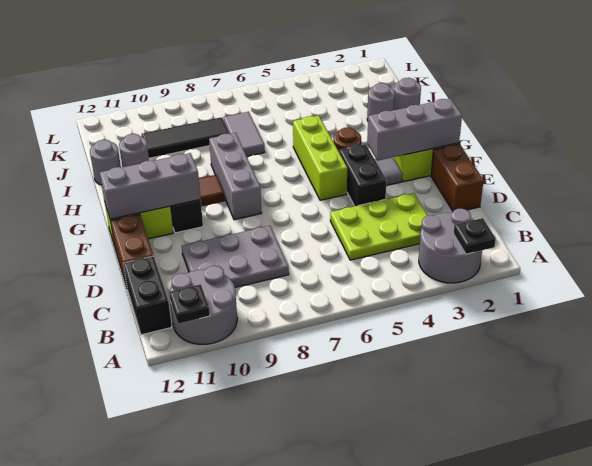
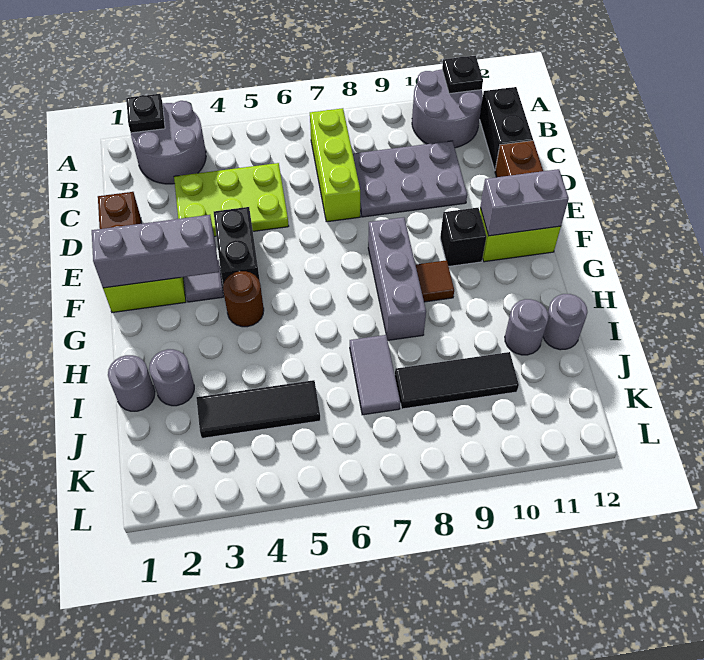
lime brick F5:H5 level 1 -> lime brick B7:D7 level 1
grey brick F10:F12 level 2 -> grey brick F11:F12 level 2
none -> black tile J3:J5 level 1

